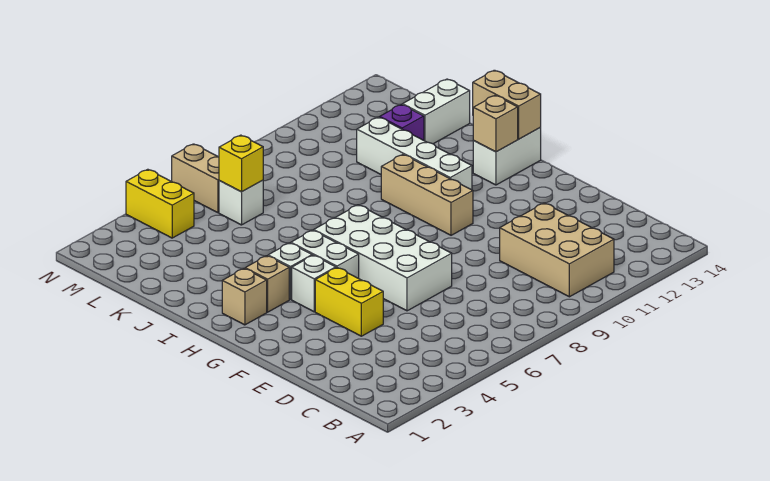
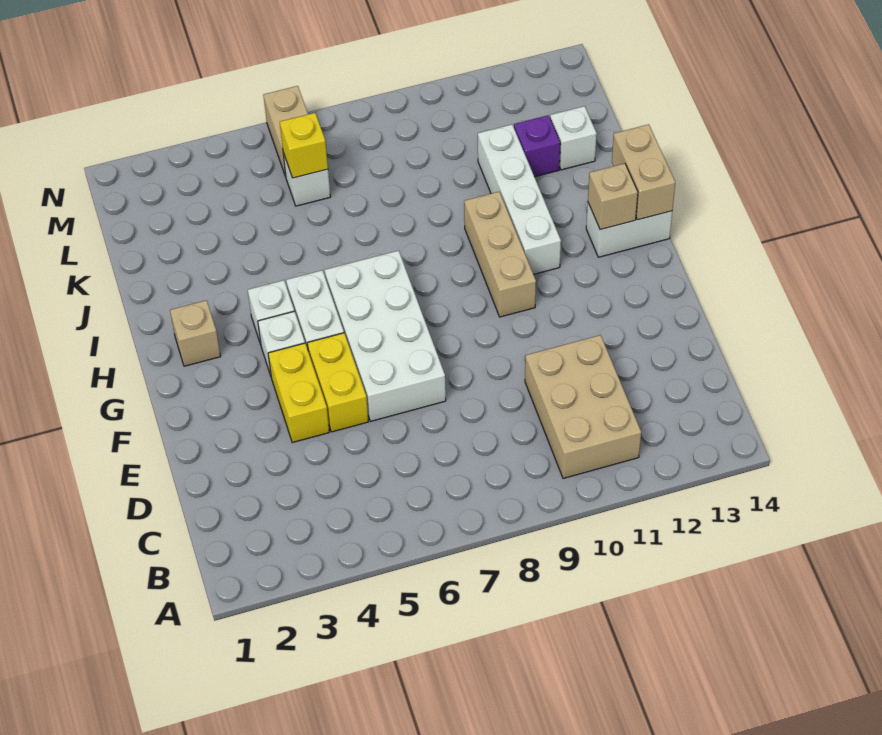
tan brick H3 level 1 -> none
white brick K13:K14 level 1 -> white brick K13 level 1
yellow brick M4:N4 level 1 -> yellow brick E5:F5 level 1

